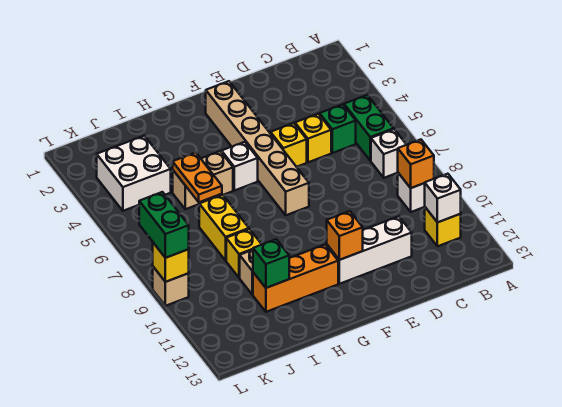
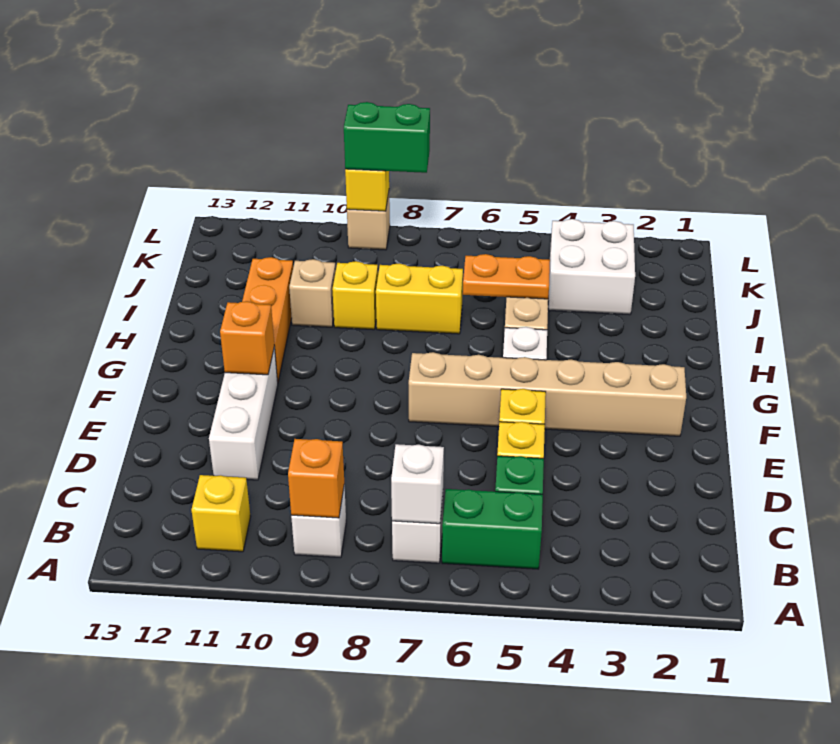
white brick B11 level 2 -> white brick B7 level 2
green brick I11 level 2 -> none

